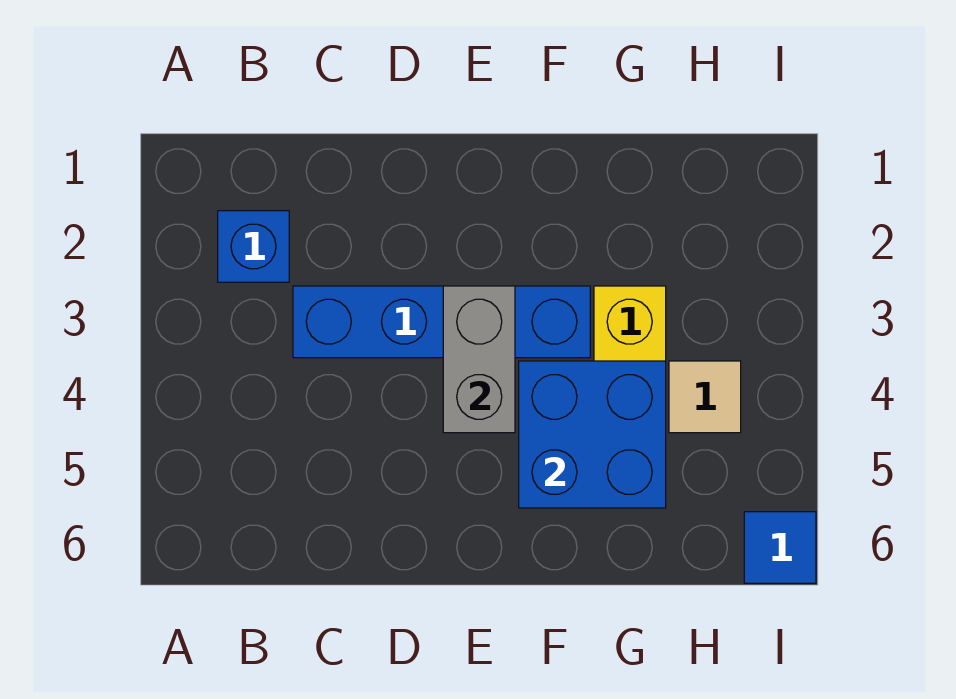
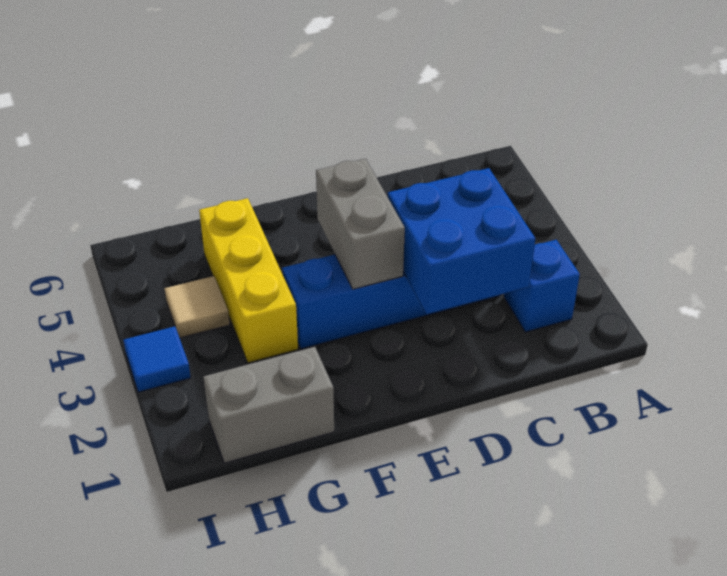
blue brick F4:G5 level 2 -> blue brick C2:D3 level 2
none -> grey brick G1:H1 level 1
blue tile I6 level 1 -> blue tile I3 level 1

